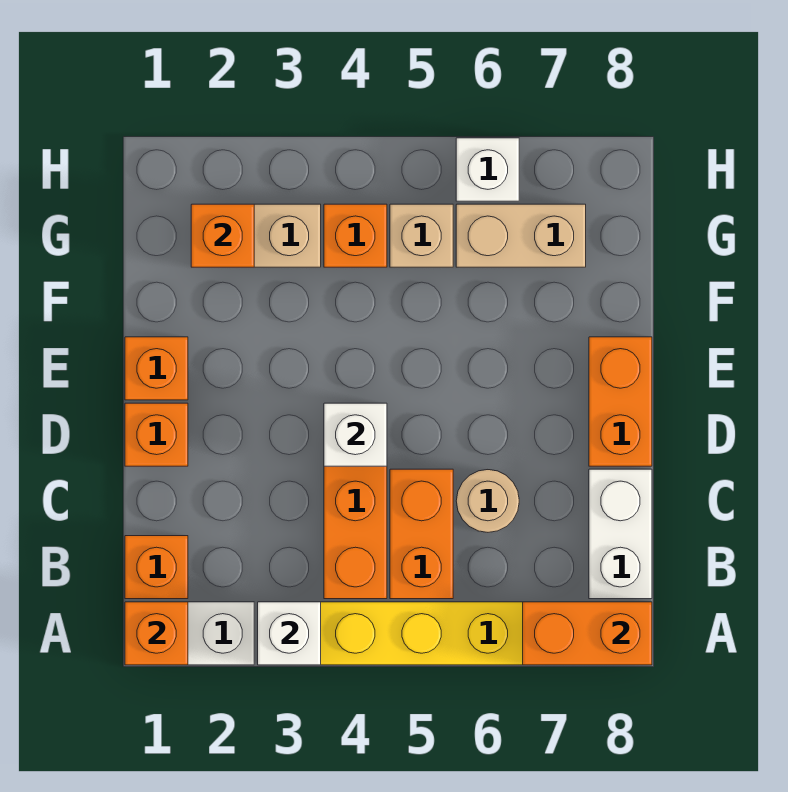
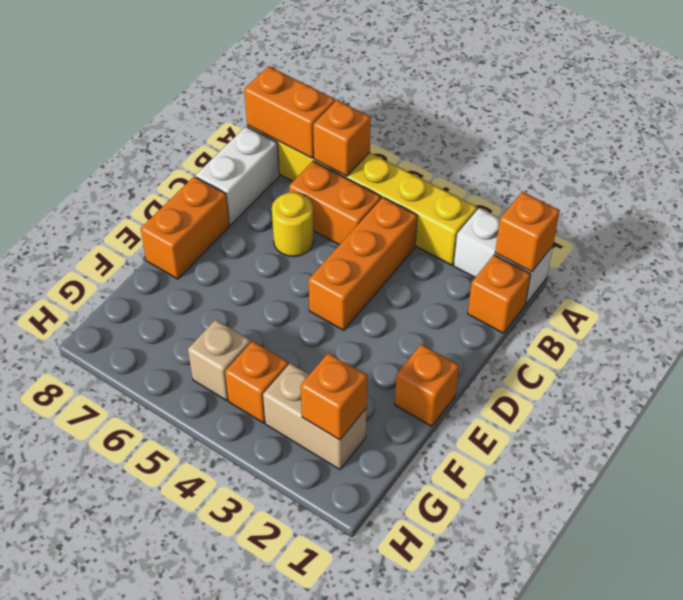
white brick A3 level 2 -> none
orange brick B5:C5 level 1 -> orange brick B5:B6 level 1
tan round brick C6 level 1 -> yellow round brick C6 level 1
orange brick D1 level 1 -> orange brick A6 level 2
white brick D4 level 2 -> none
tan brick G6:G7 level 1 -> none
white brick H6 level 1 -> none

